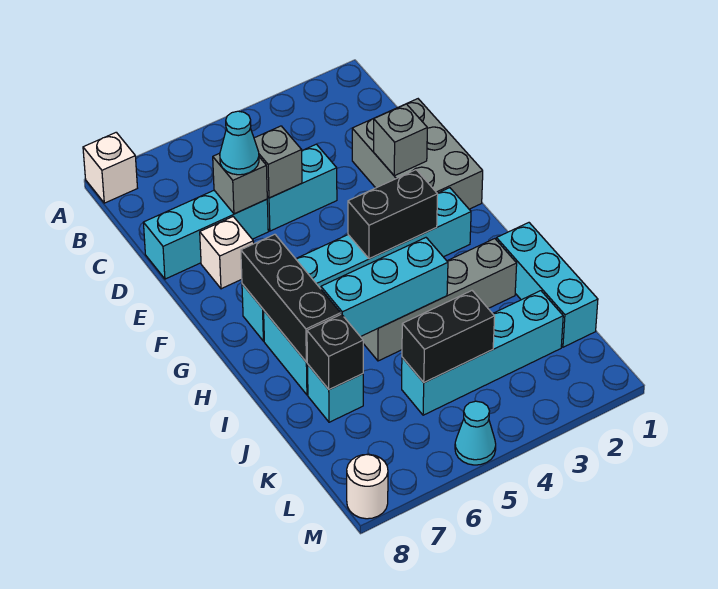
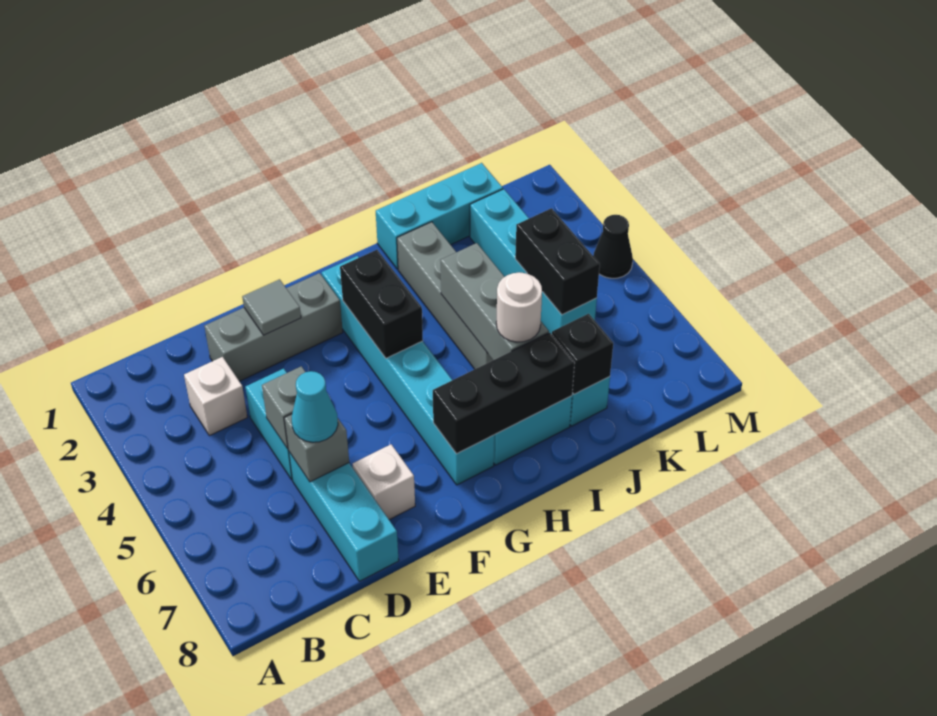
white brick A8 level 1 -> white brick C3 level 1
grey brick D1:F2 level 1 -> grey brick D2:F2 level 1
grey brick E2 level 2 -> grey tile E2 level 2
cyan brick I4:I6 level 2 -> grey brick I4:I6 level 2
none -> black cone M4 level 1
cyan cone M5 level 1 -> none
white round brick M8 level 1 -> white round brick I6 level 3

